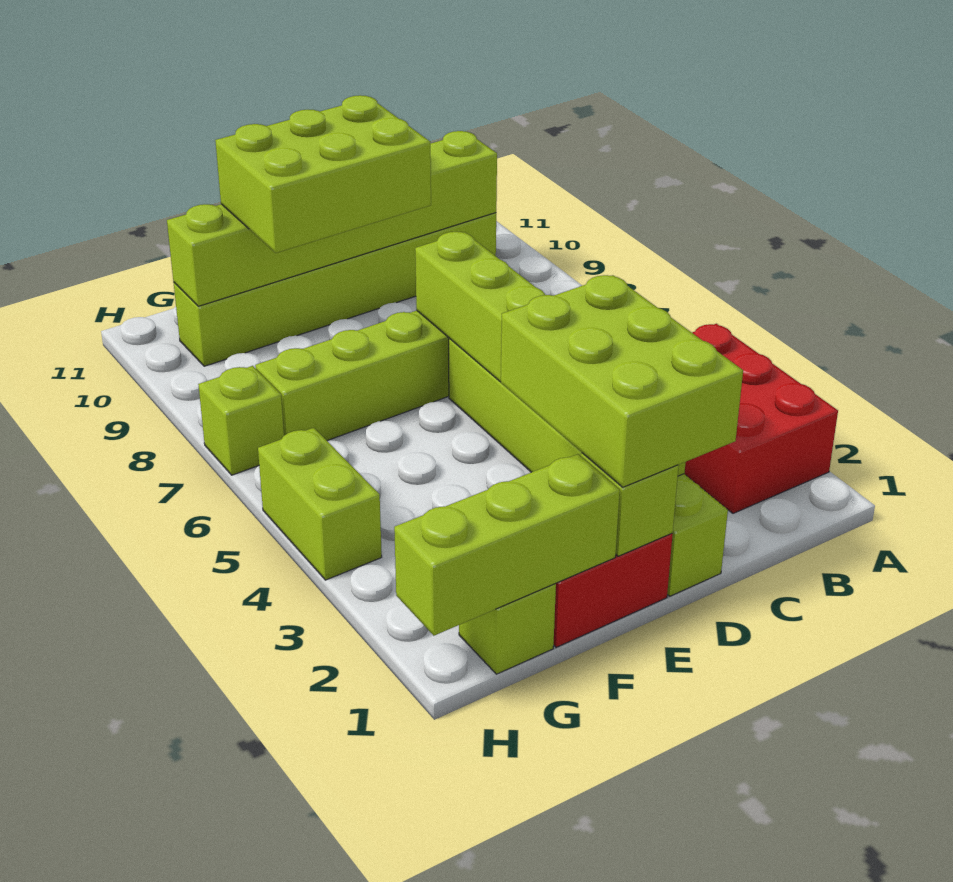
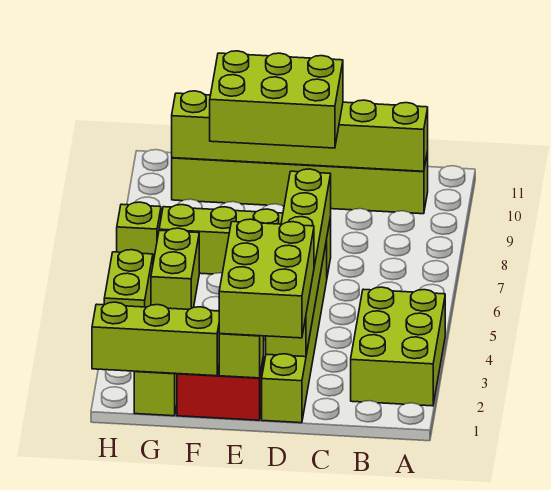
red brick A2:B4 level 1 -> lime brick A2:B4 level 1
none -> lime brick G5:G6 level 1

